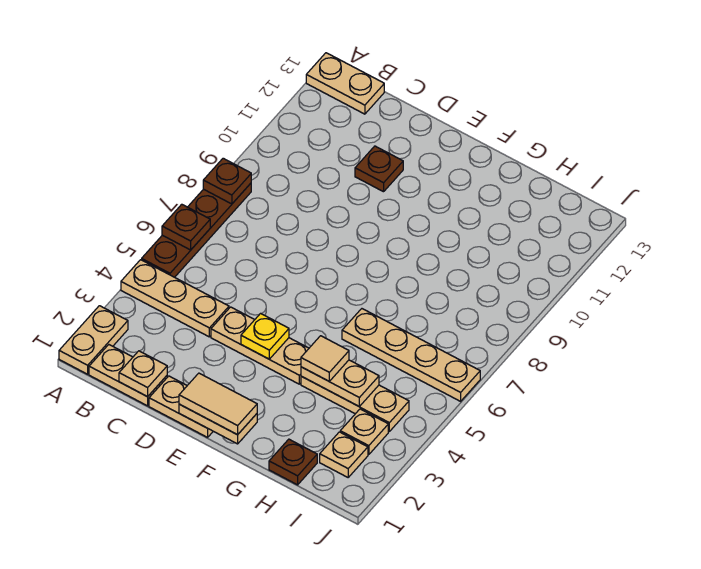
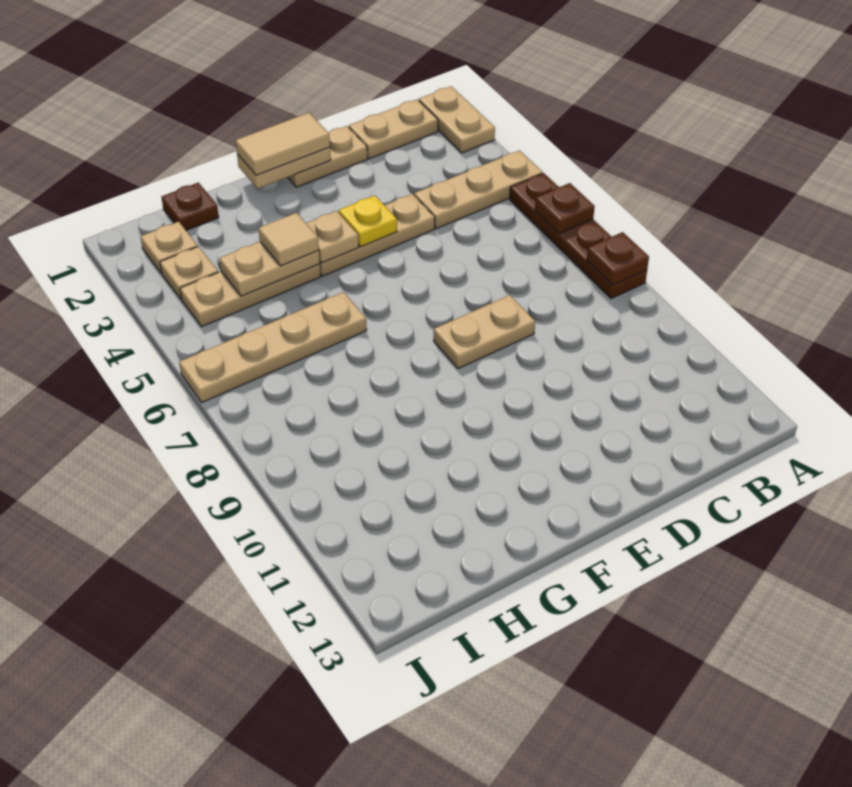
tan plate A13:B13 level 1 -> tan plate D8:E8 level 1
tan plate C1 level 2 -> tan plate F4 level 2
brown plate D11 level 1 -> none

